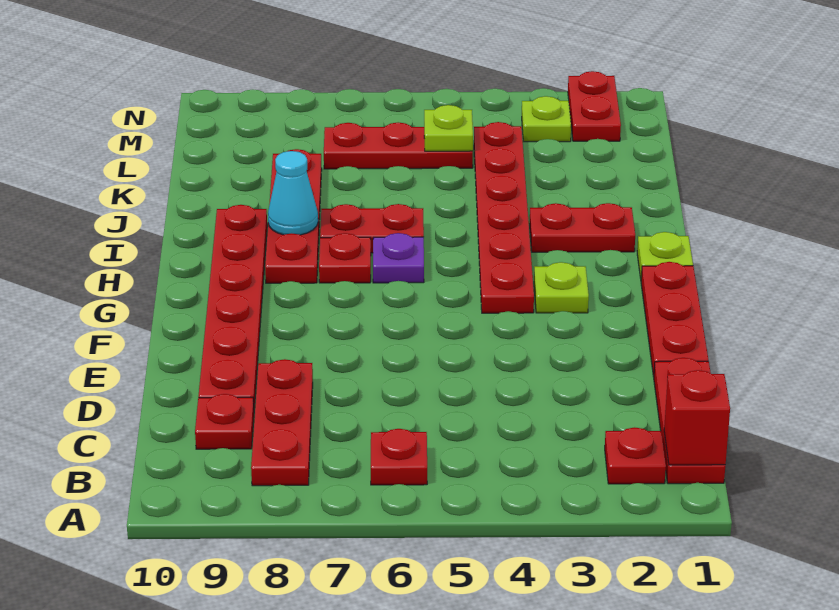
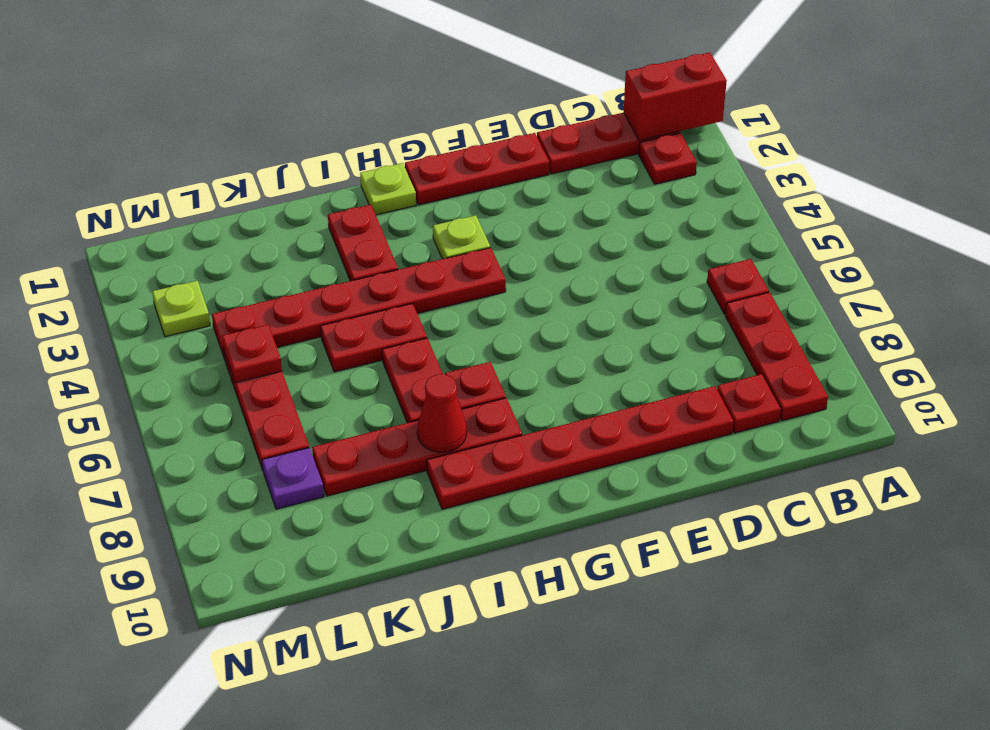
red brick B1 level 2 -> red brick A1:B1 level 2
red plate B8:D8 level 1 -> red plate B7:B9 level 1
purple plate H6 level 1 -> purple plate L8 level 1
cyan cone I8 level 2 -> red cone I8 level 2
lime plate L5 level 2 -> red plate L5 level 2
red plate M2:N2 level 1 -> red plate I5:J5 level 1

